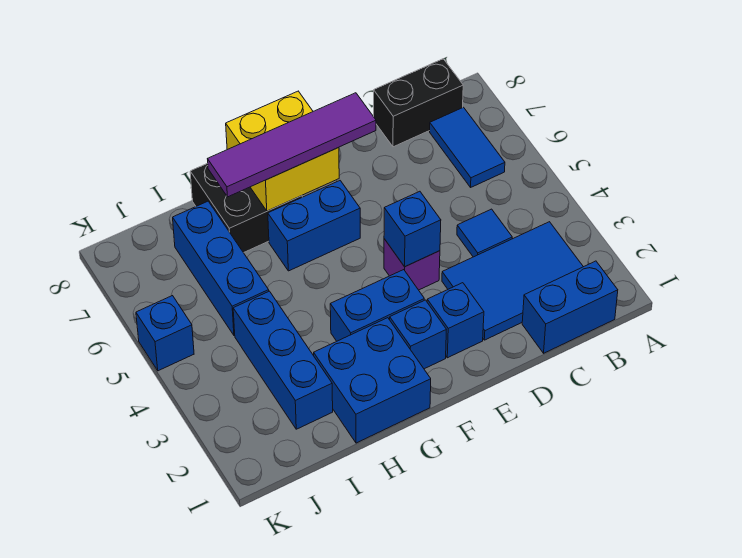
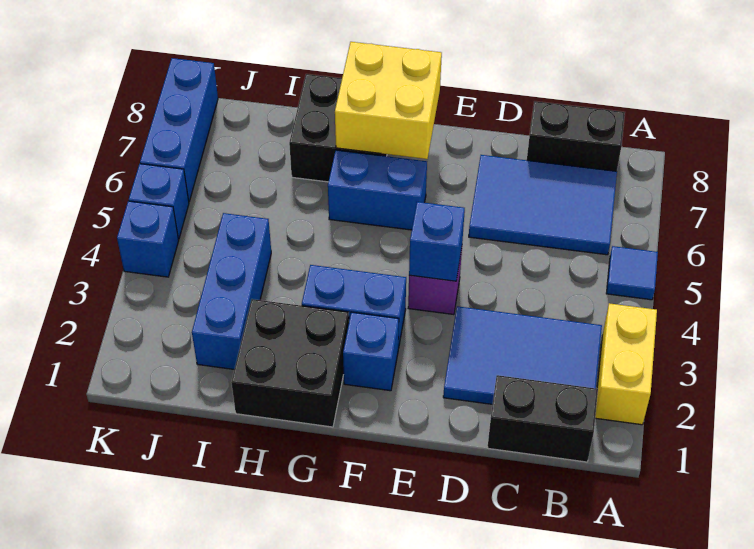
none -> yellow brick A2:A3 level 1
blue brick B1:C1 level 1 -> black brick B1:C1 level 1
blue tile B6:B7 level 1 -> blue tile B6:D7 level 1
blue tile C4 level 1 -> blue tile A5 level 1
blue brick E2 level 1 -> blue brick K4 level 1
purple tile E7:H7 level 3 -> none
blue brick G1:H2 level 1 -> black brick G1:H2 level 1
blue brick I5:I7 level 1 -> blue brick K6:K8 level 1

